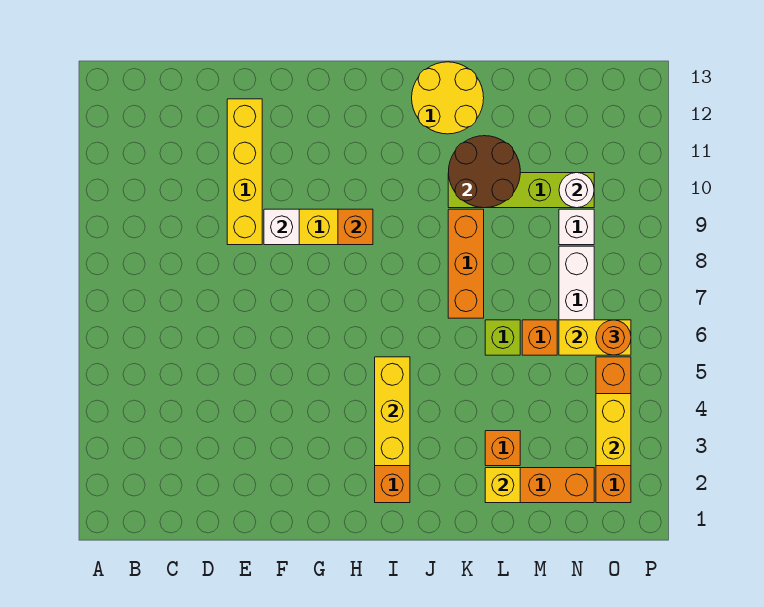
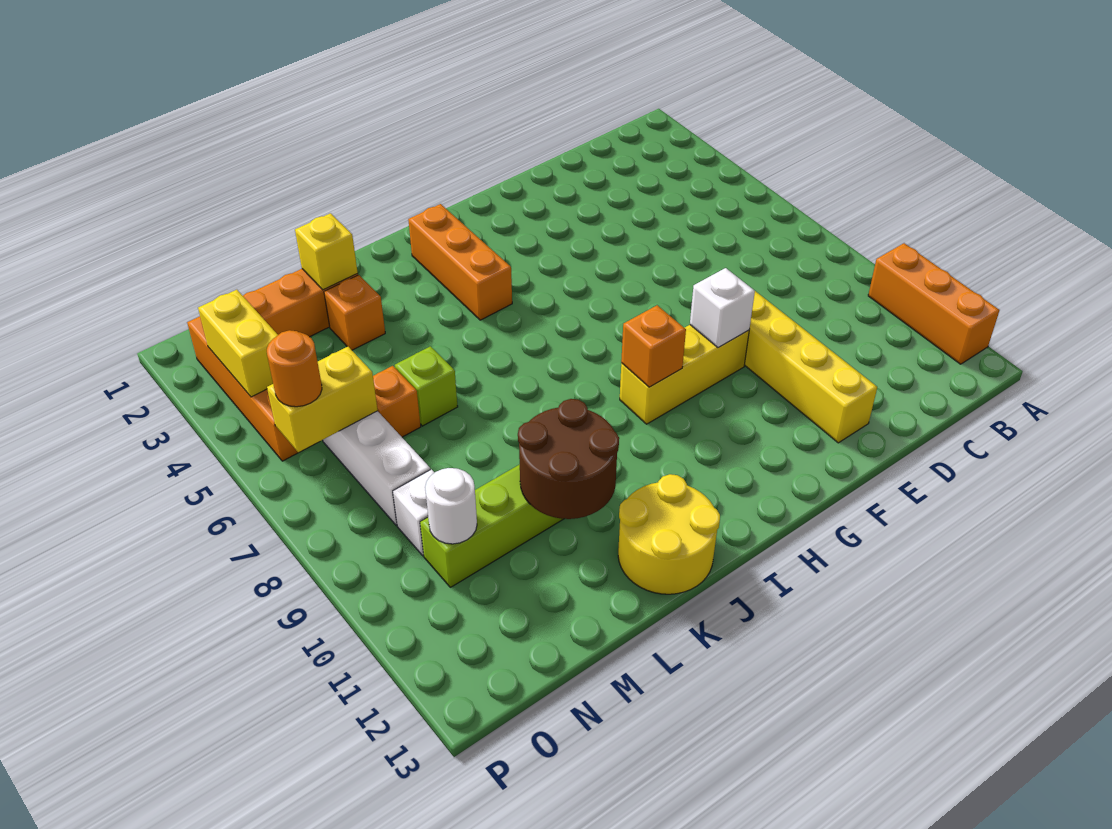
yellow brick I3:I5 level 2 -> none
orange brick K7:K9 level 1 -> orange brick A10:A12 level 1

